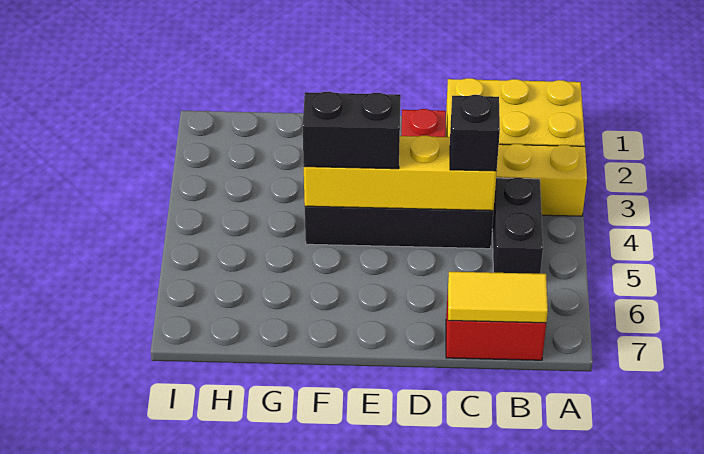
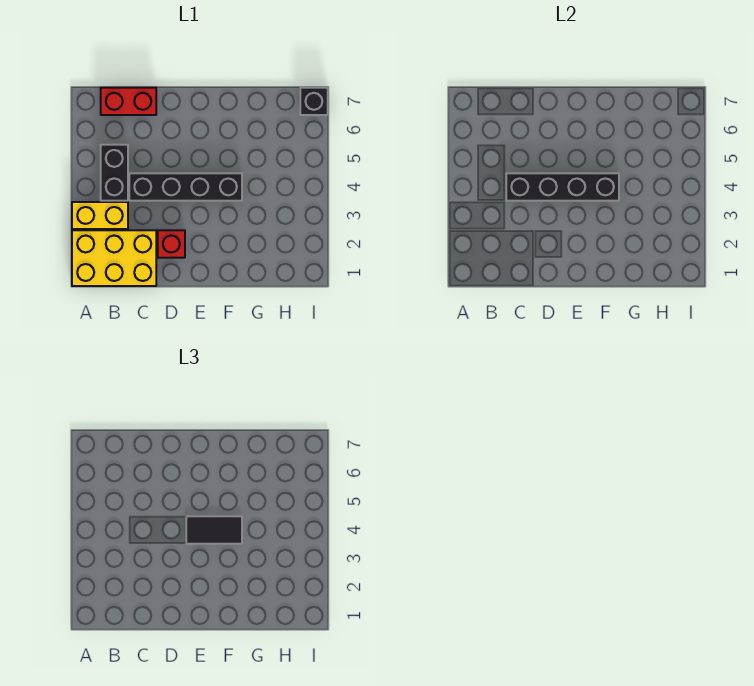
yellow tile B7:C7 level 2 -> none
yellow brick C4:F4 level 2 -> black brick C4:F4 level 2
black brick C4 level 3 -> black brick I7 level 1
black brick E4:F4 level 3 -> black tile E4:F4 level 3

